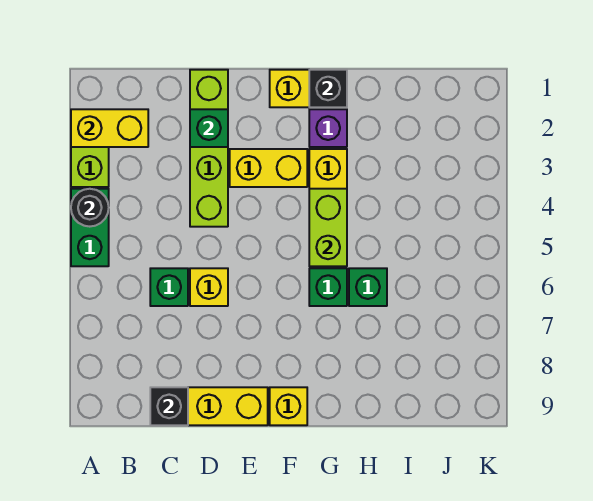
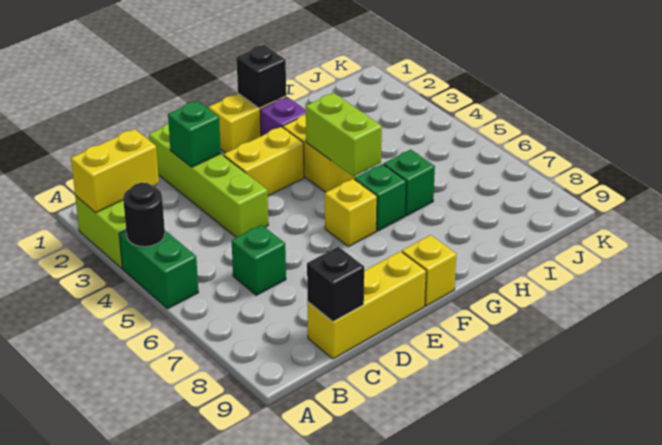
yellow brick D6 level 1 -> yellow brick F6 level 1

